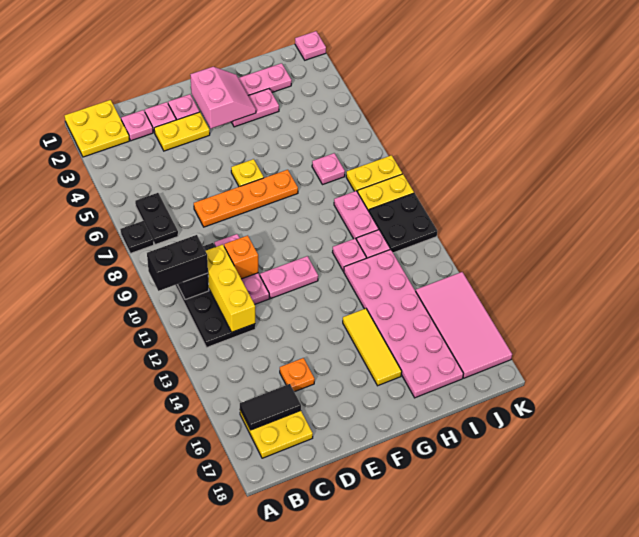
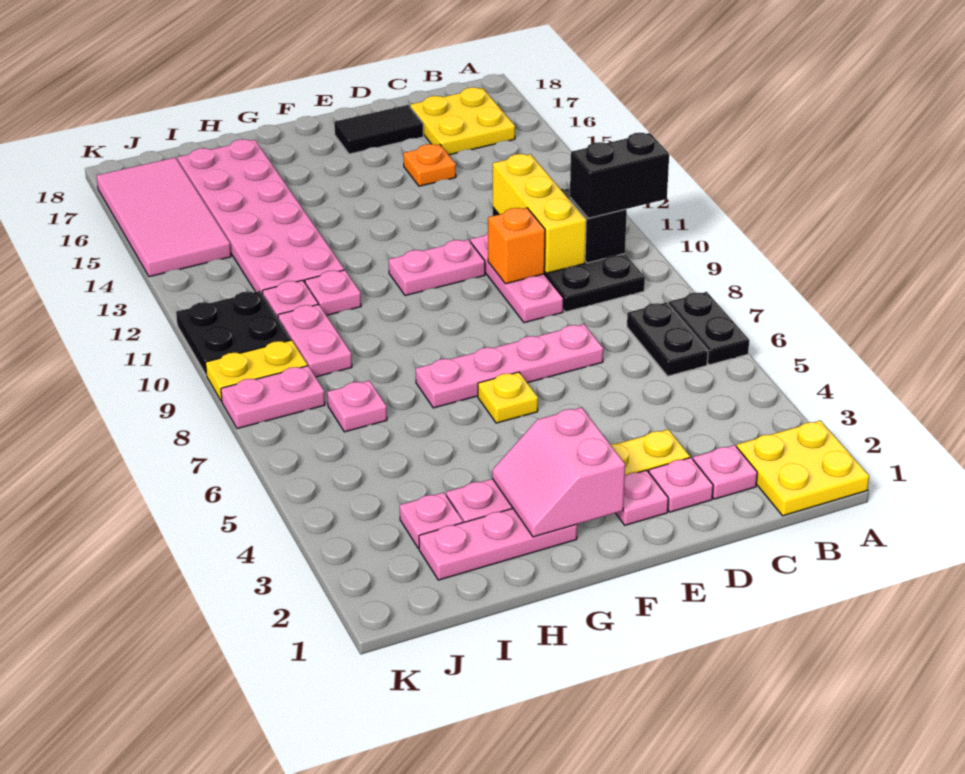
black plate A7 level 1 -> black plate A6:A7 level 1
black tile B16:C16 level 2 -> black tile D17:E17 level 1
orange plate D7:G7 level 1 -> pink plate D7:G7 level 1
yellow tile G14:G16 level 1 -> none
yellow plate J8:K8 level 1 -> pink plate J8:K8 level 1
pink plate K1 level 1 -> pink plate I3 level 1

